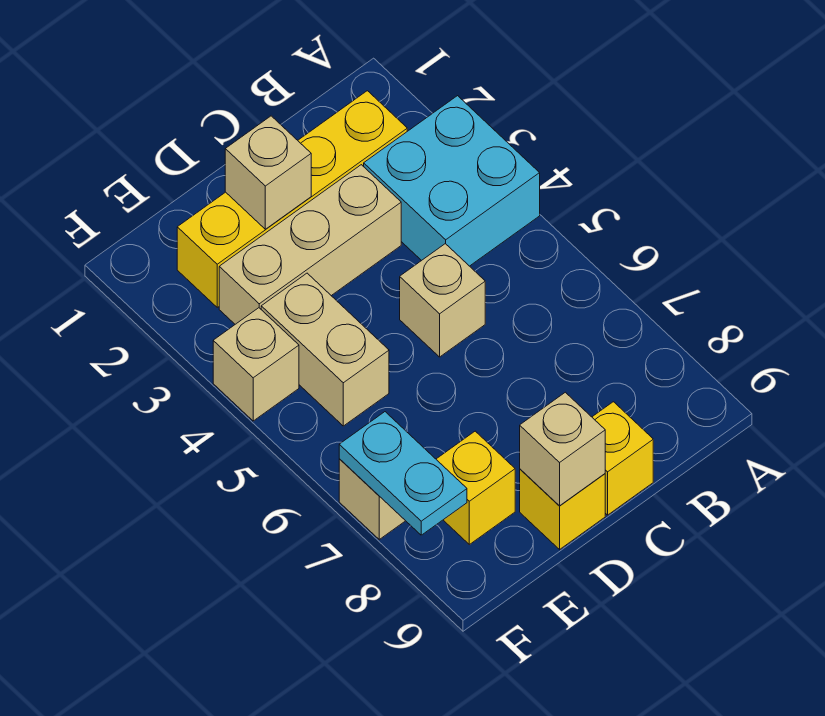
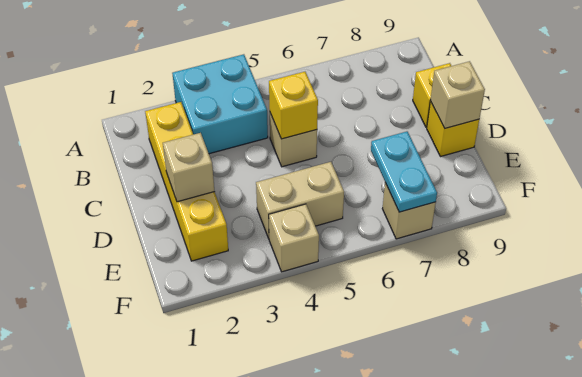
tan brick C3:E3 level 1 -> none
yellow brick E8 level 1 -> yellow brick C5 level 2
cyan plate F7:F8 level 2 -> cyan plate E7:F7 level 2

